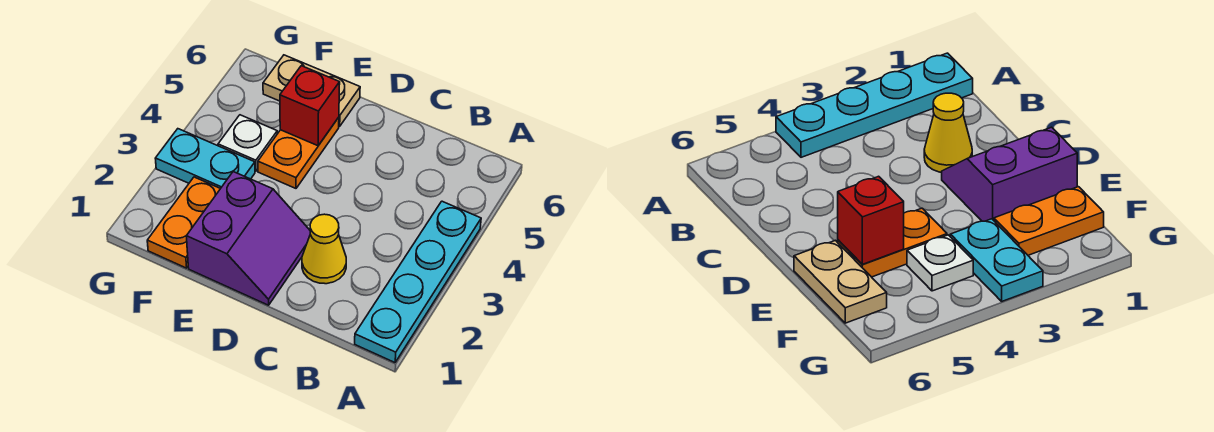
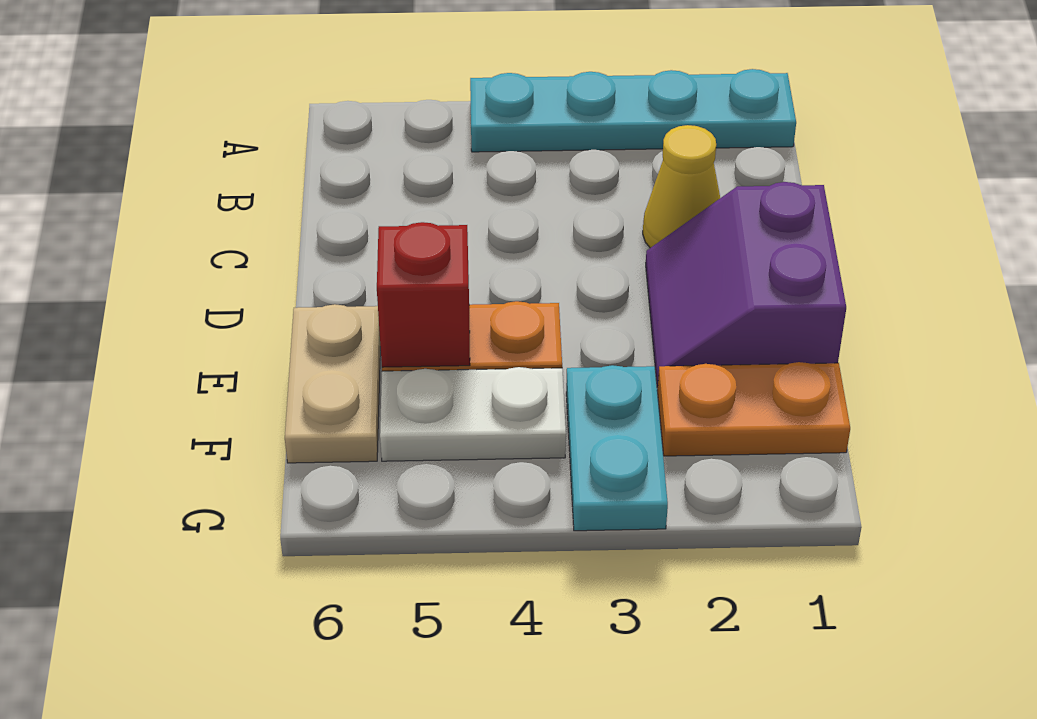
purple slope D1:E2 level 1 top E -> purple slope D1:E2 level 1 top 1
white plate F4 level 1 -> white plate F4:F5 level 1

